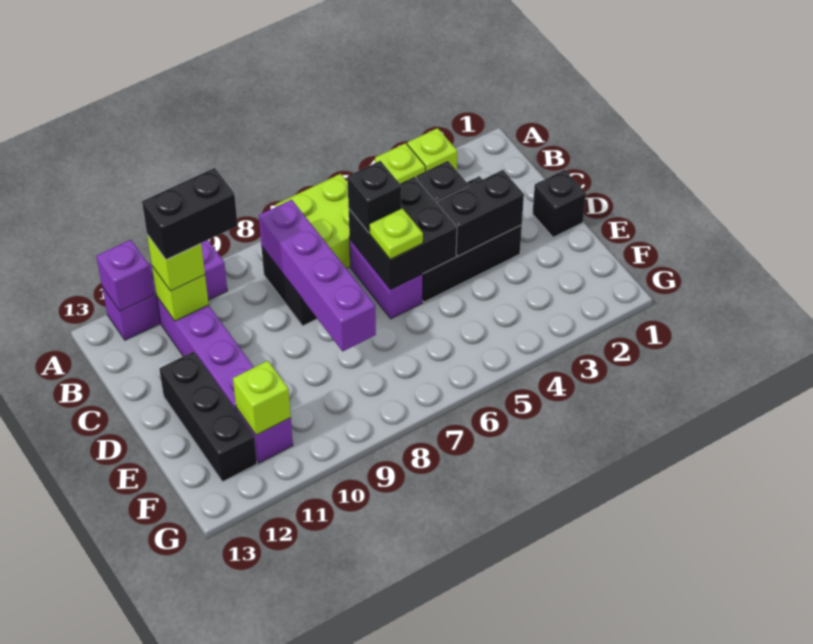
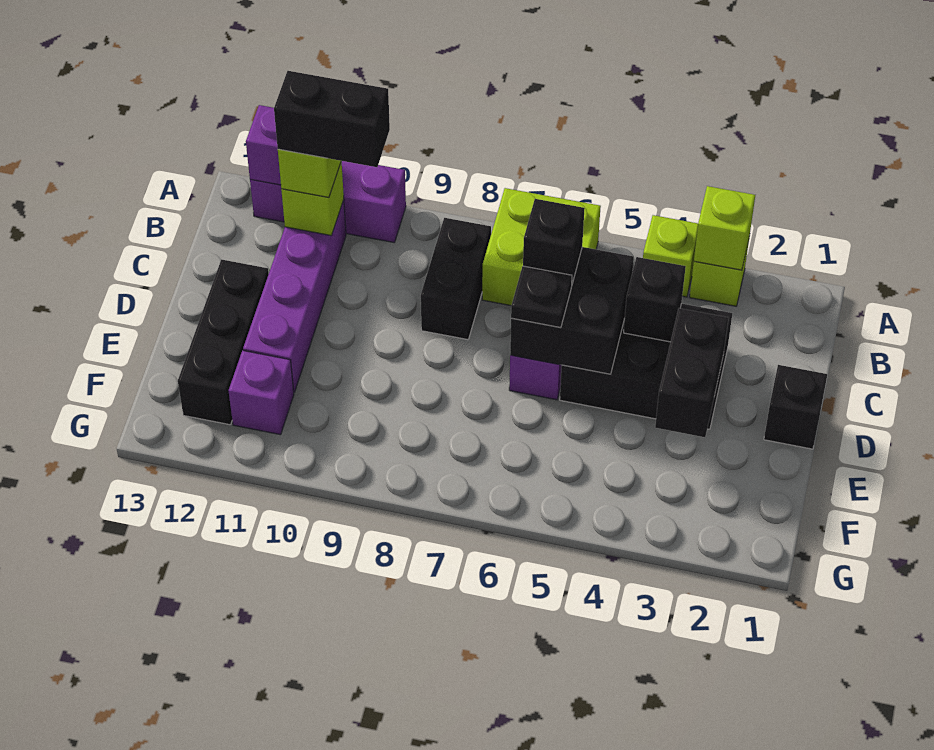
purple brick B8:E8 level 2 -> none
black brick D3:D4 level 2 -> black brick D3:E3 level 2
lime plate D6 level 3 -> black plate D6 level 3
lime brick F11 level 2 -> lime brick A3 level 2

